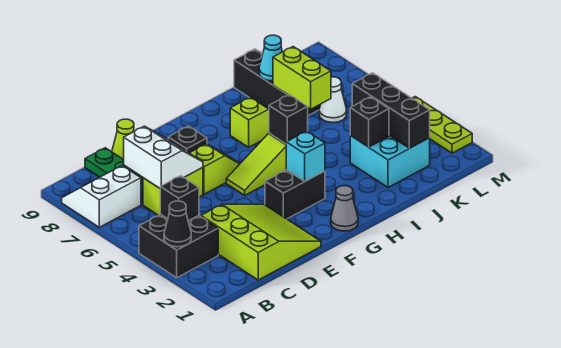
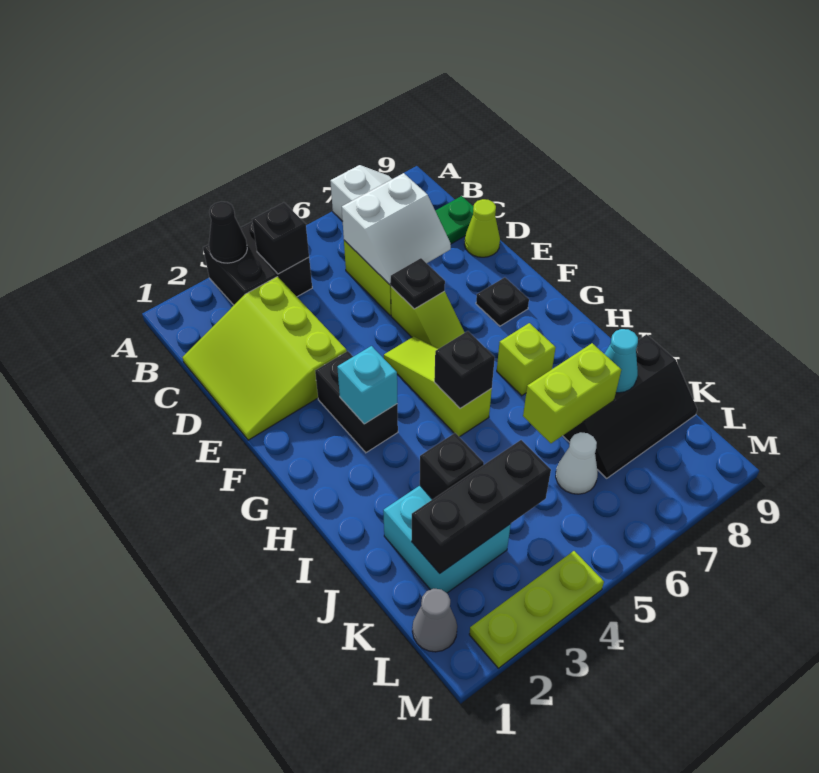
lime slope C1:E3 level 1 top C -> lime slope C1:E3 level 1 top 3
none -> black plate E6 level 2
grey cone G1 level 1 -> grey cone L1 level 1

